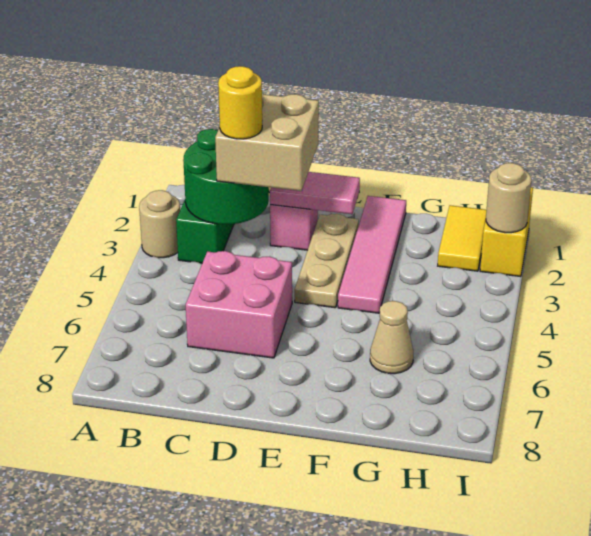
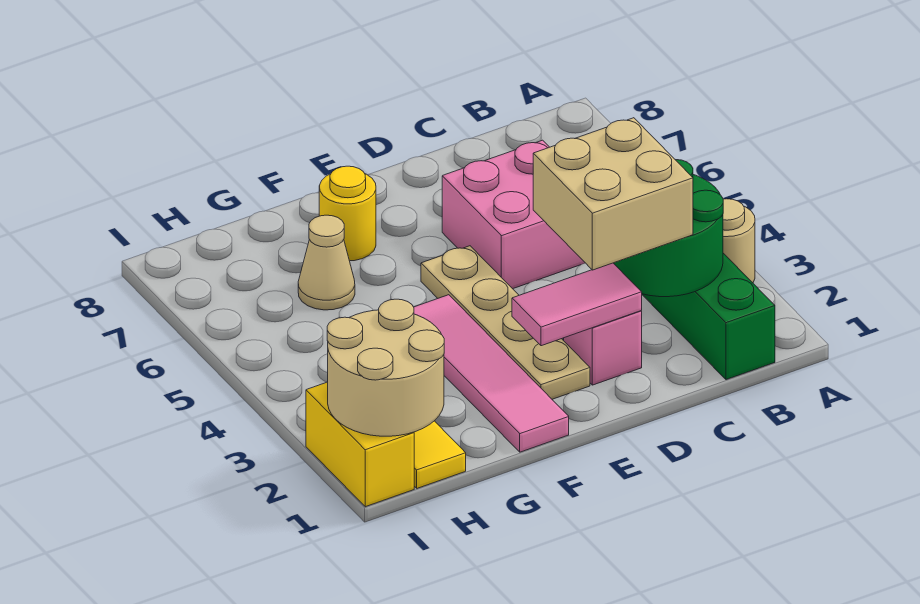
yellow round brick C3 level 4 -> yellow round brick F7 level 1
tan plate E2:E4 level 1 -> tan plate E2:E5 level 1
tan round brick I2 level 2 -> tan round brick H1:I2 level 2

